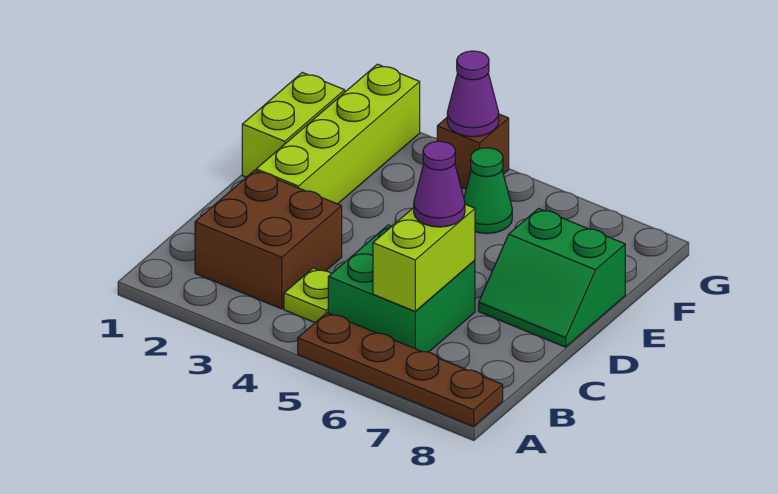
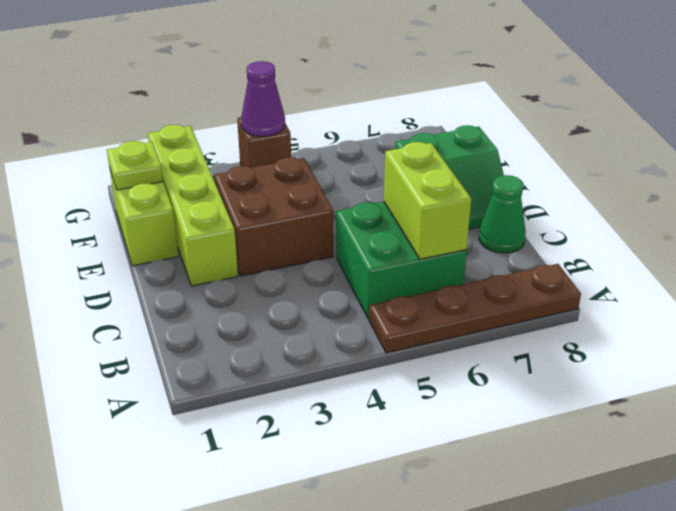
brown brick B2:C3 level 1 -> brown brick D3:E4 level 1
lime plate B4 level 1 -> lime plate F1 level 2
purple cone C6 level 3 -> none
green cone F5 level 1 -> green cone C8 level 1

